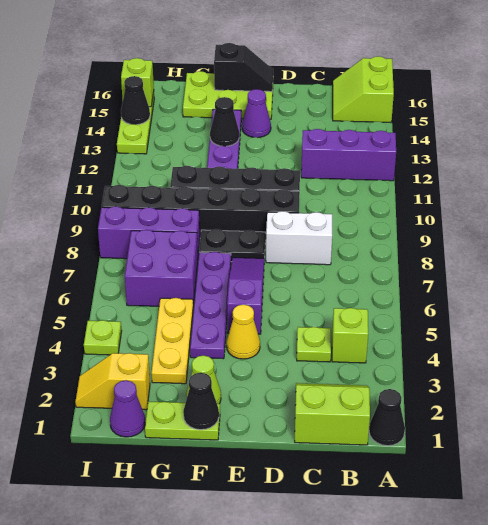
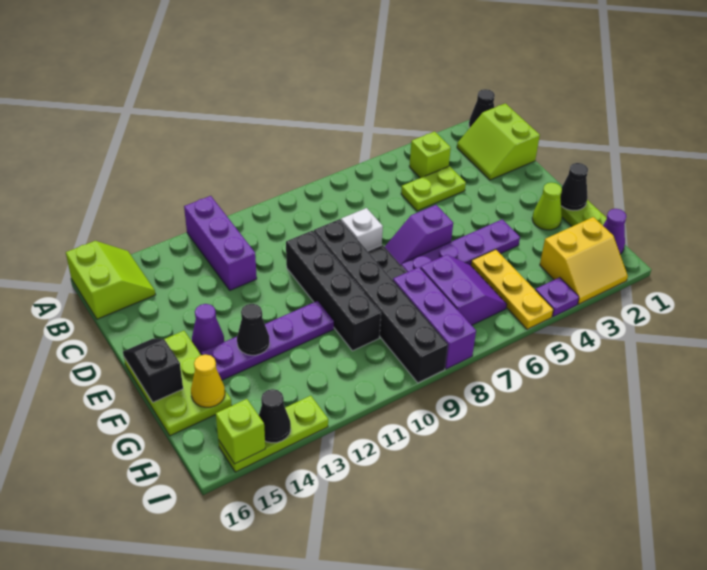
lime slope A15:B16 level 1 top A -> lime slope A15:B16 level 1 top 16
lime plate C4 level 1 -> lime plate C4:C5 level 1
white brick C8:D8 level 1 -> white brick D8 level 1
yellow cone E4 level 1 -> yellow cone G15 level 2
purple slope E5:E7 level 1 top 5 -> purple slope E6:E7 level 1 top 6
yellow plate G3:G5 level 1 -> yellow plate G5:I5 level 1
purple brick G6:H7 level 1 -> purple slope G6:H7 level 1 top 7
yellow slope H2:I2 level 1 top H -> yellow slope H2:I3 level 1 top H
lime plate I4 level 1 -> purple plate I4 level 1

